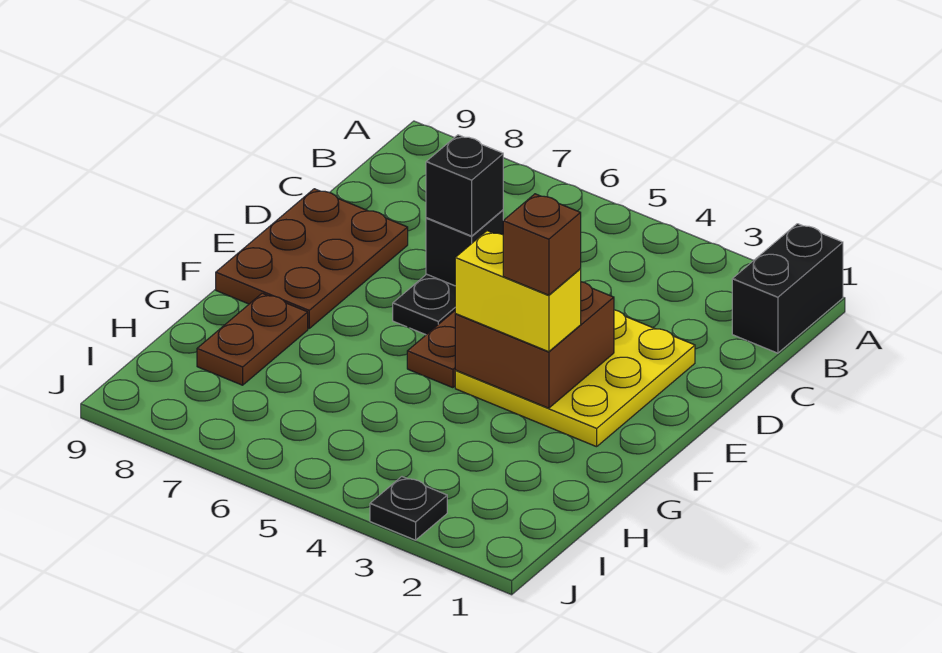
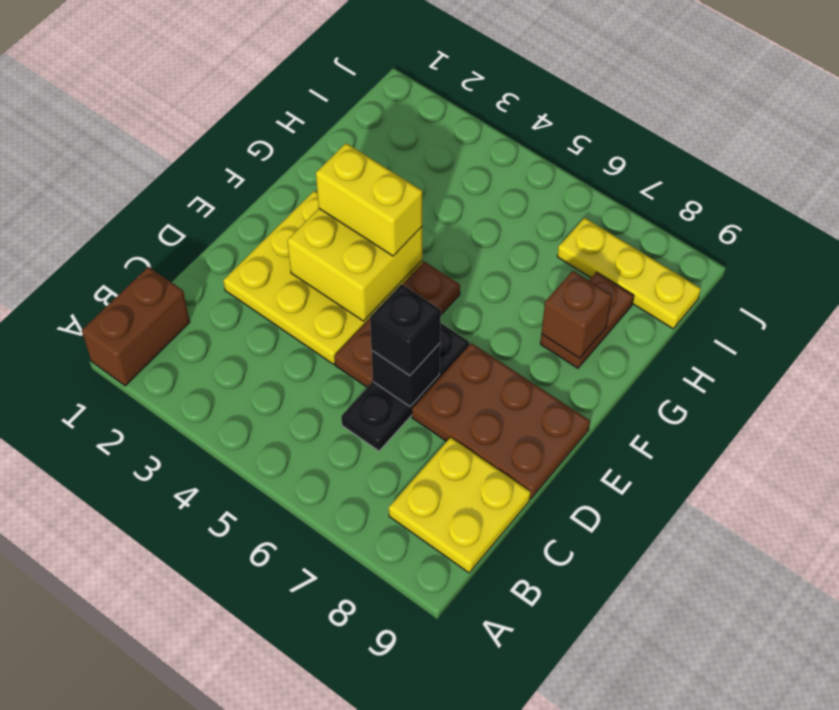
black brick A1:B1 level 1 -> brown brick A1:B1 level 1
none -> yellow plate B8:C9 level 1
brown plate D8:F9 level 1 -> brown plate D7:E9 level 1
brown brick E3:F4 level 2 -> yellow brick E3:F4 level 2
brown brick F3 level 4 -> brown brick G8 level 2
none -> yellow plate I7:I9 level 1
black plate J3 level 1 -> none

